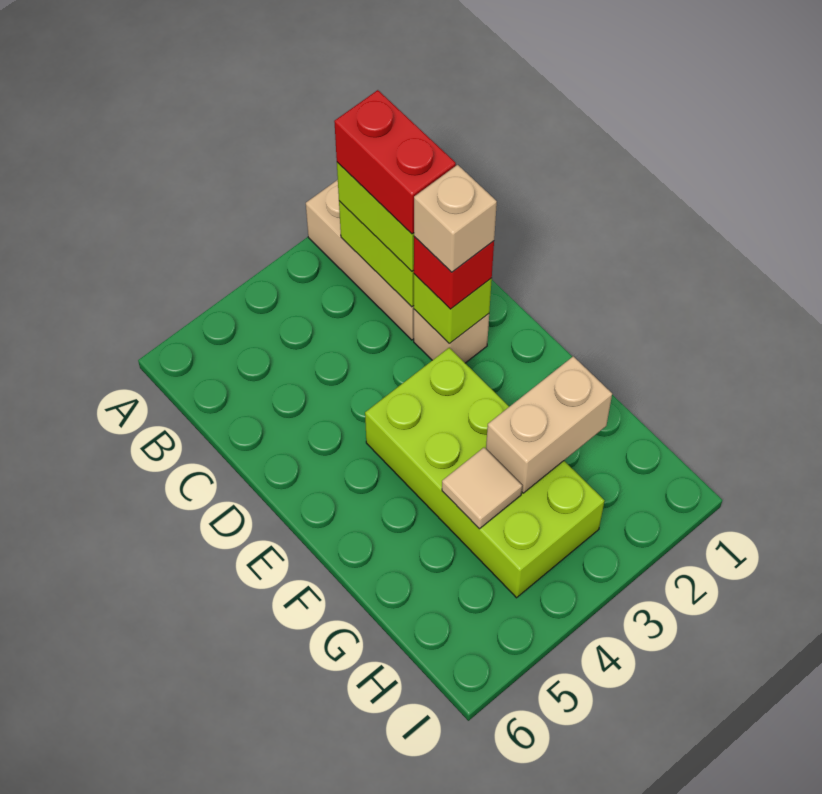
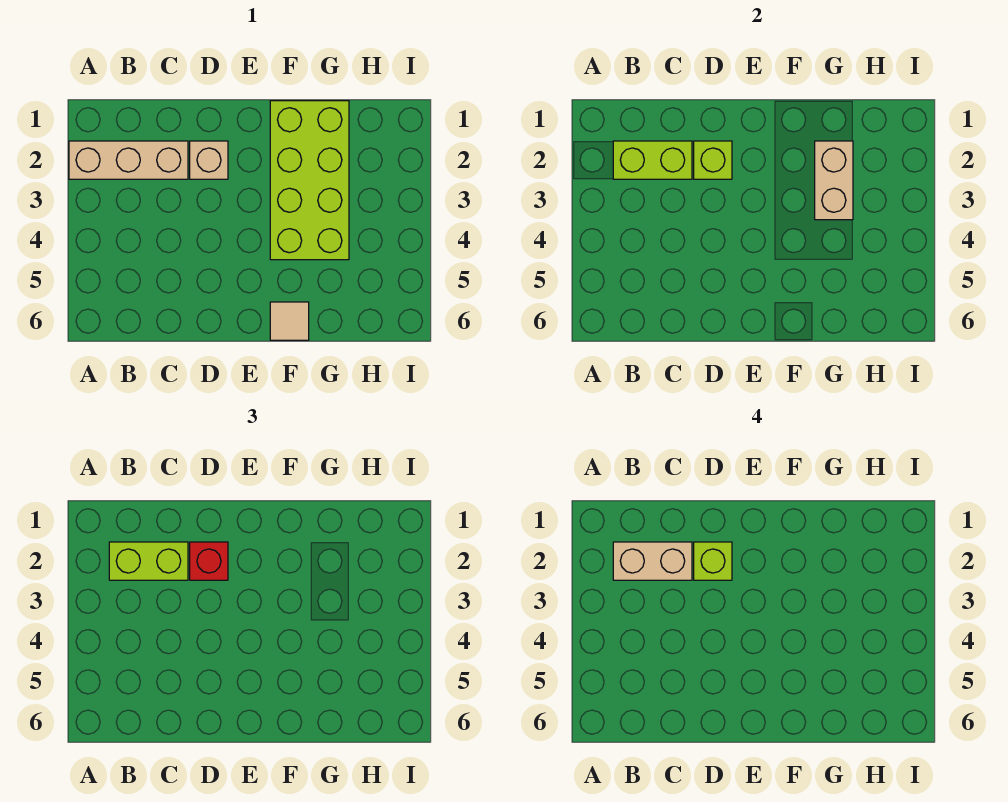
red brick B2:C2 level 4 -> tan brick B2:C2 level 4
tan brick D2 level 4 -> lime brick D2 level 4
lime brick E3:H4 level 1 -> lime brick F1:G4 level 1
tan tile G4 level 2 -> tan tile F6 level 1

